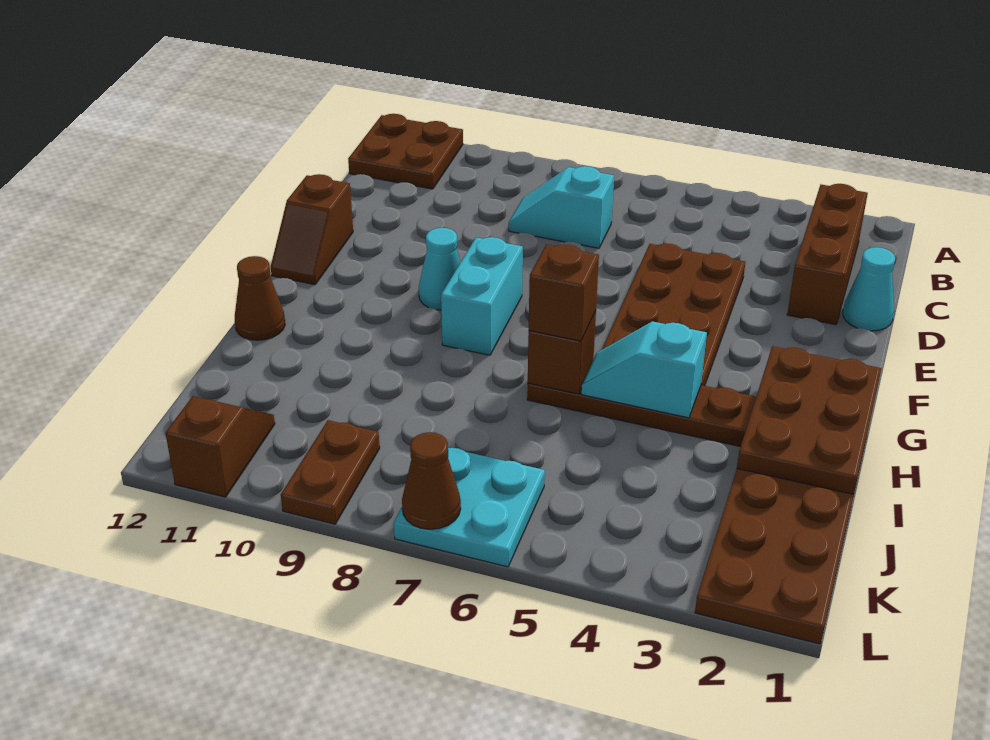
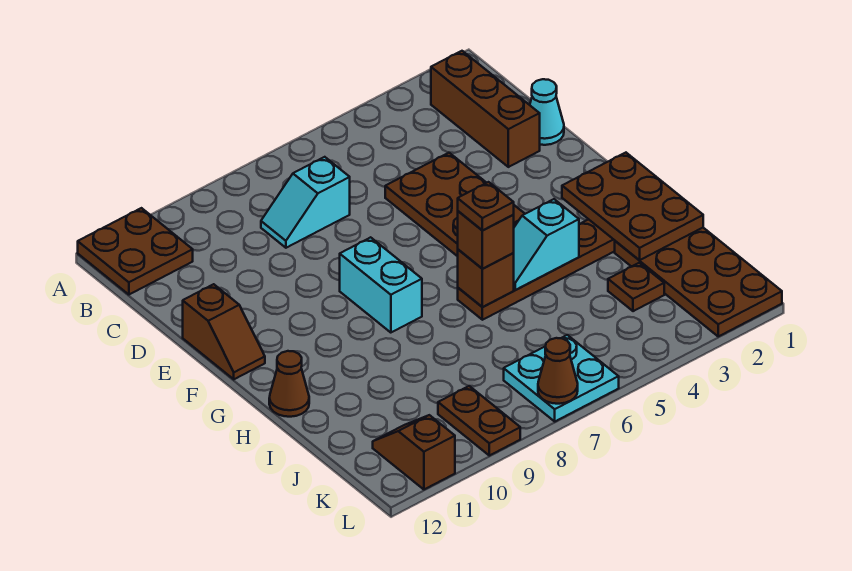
cyan cone F9 level 1 -> none
none -> brown plate H6 level 4
none -> brown plate J3 level 1

